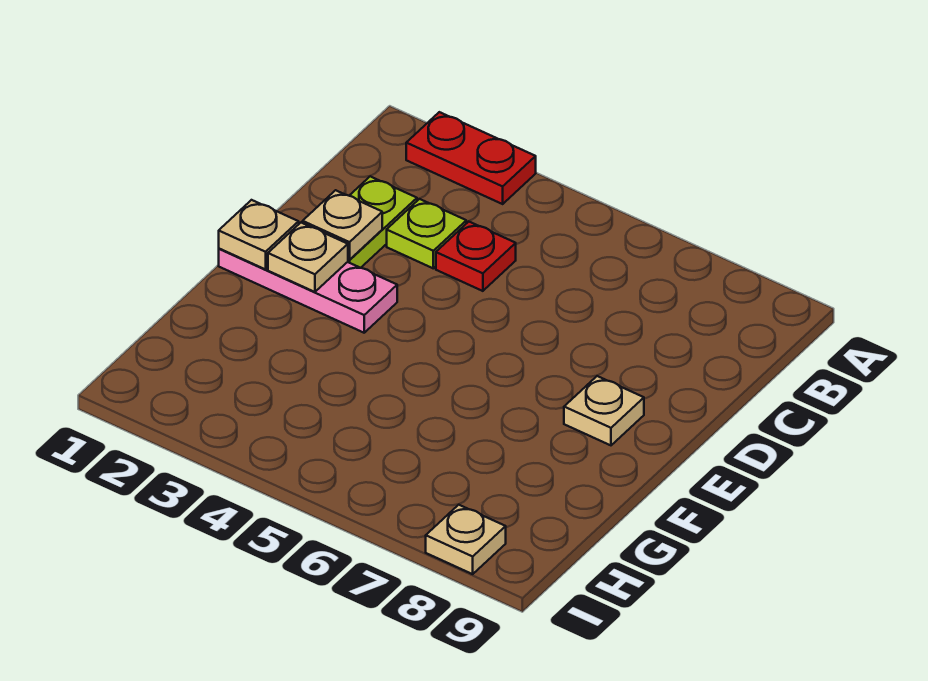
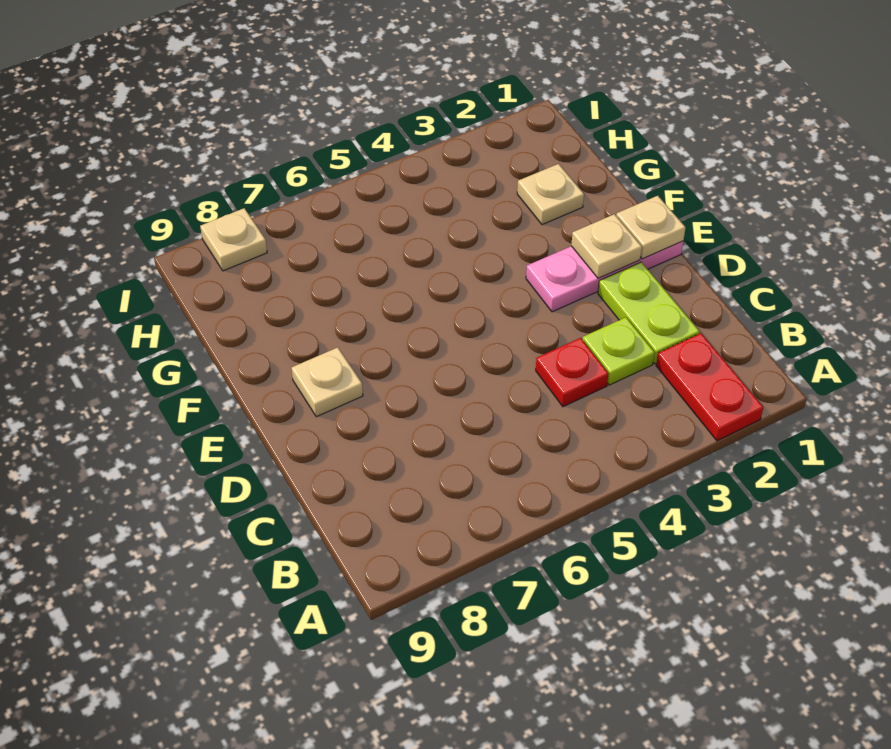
red plate A2:A3 level 1 -> red plate A2:B2 level 1
tan plate D2 level 2 -> tan plate G2 level 1

